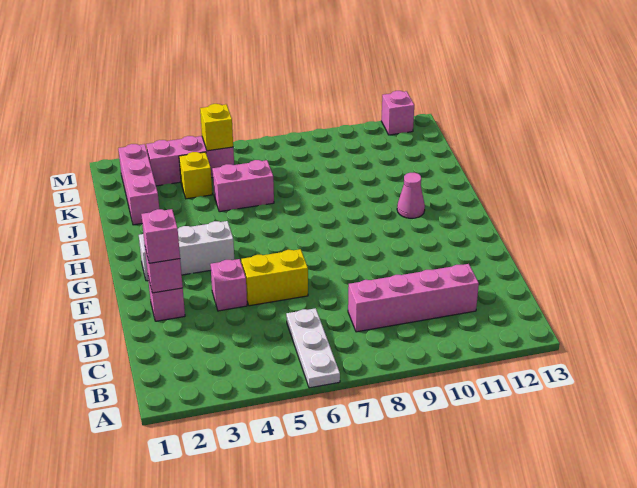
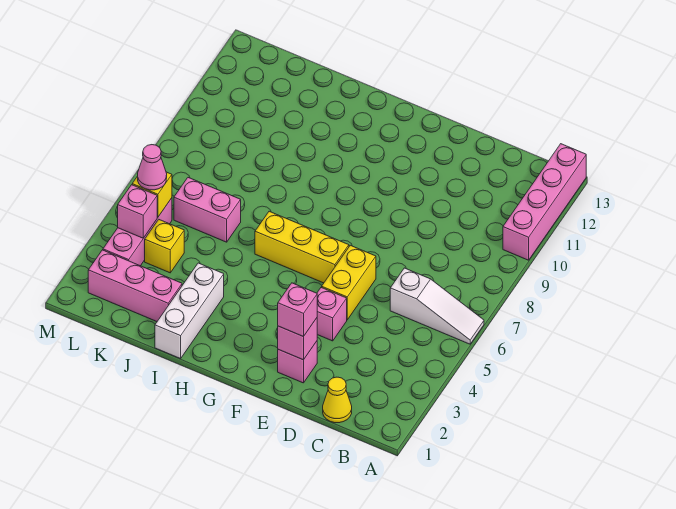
white plate A6:C6 level 1 -> white slope A6:C6 level 1 top C
none -> yellow cone C1 level 1
pink brick C8:C11 level 1 -> pink brick A10:A13 level 1
none -> yellow brick F6:H6 level 1
white brick G2:G4 level 1 -> white brick I1:I3 level 1
pink cone H11 level 1 -> pink cone L5 level 3
pink brick J5:J6 level 1 -> pink brick J6:K6 level 1
pink brick M12 level 1 -> pink brick L4 level 2

